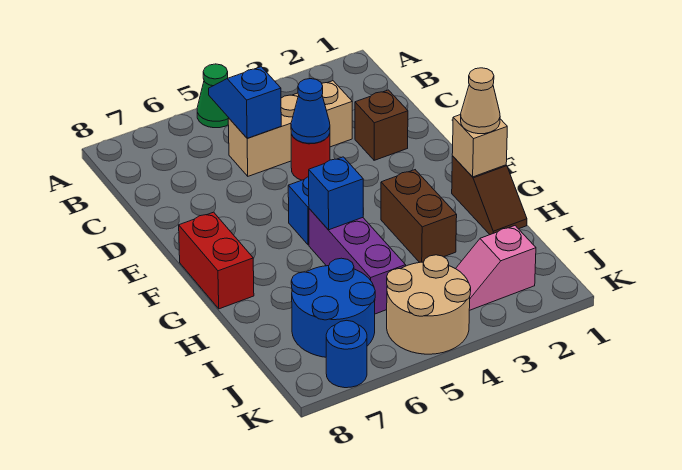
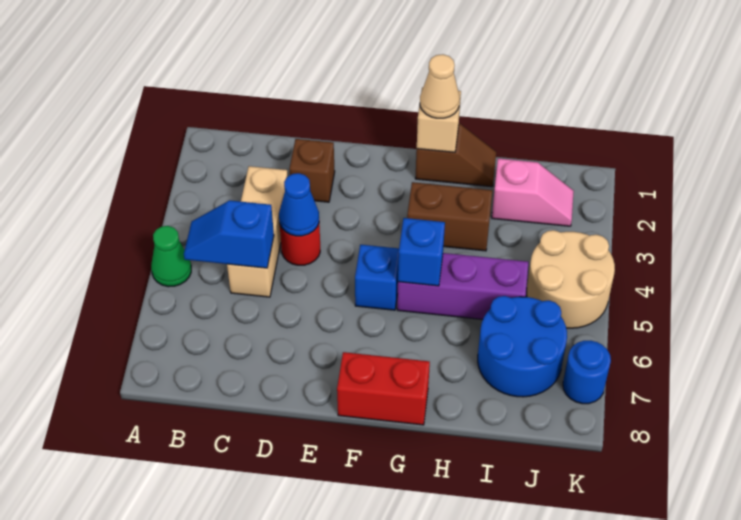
pink slope J2:J3 level 1 top 2 -> pink slope I2:J2 level 1 top I

